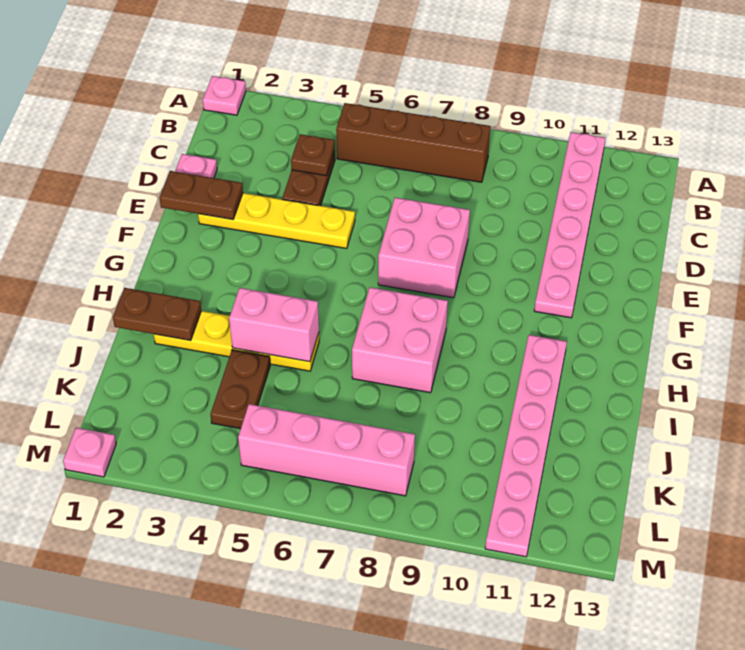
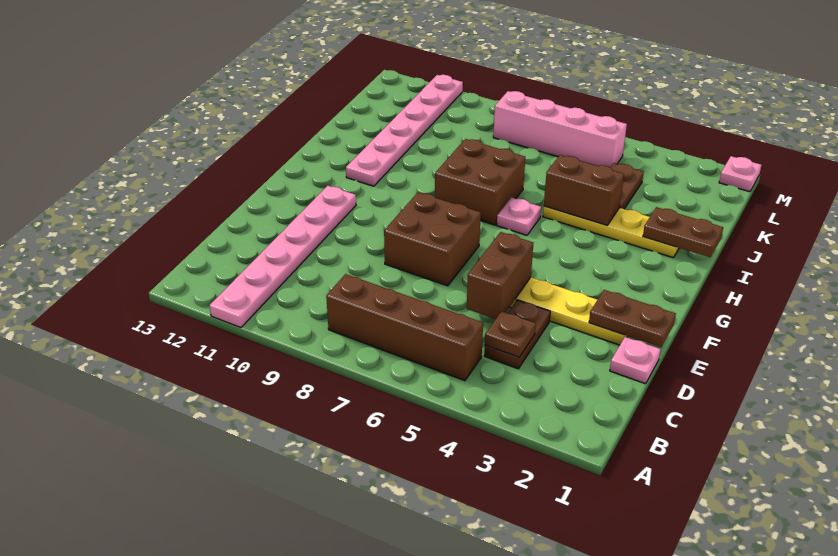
pink plate A1 level 1 -> pink plate H6 level 1
none -> brown brick D5:E5 level 2
pink brick E7:F8 level 1 -> brown brick E7:F8 level 1
pink brick H7:I8 level 1 -> brown brick H7:I8 level 1
pink brick I4:I5 level 2 -> brown brick I4:I5 level 2

